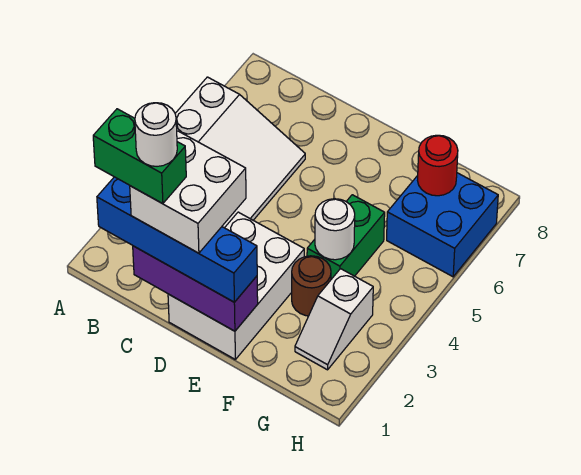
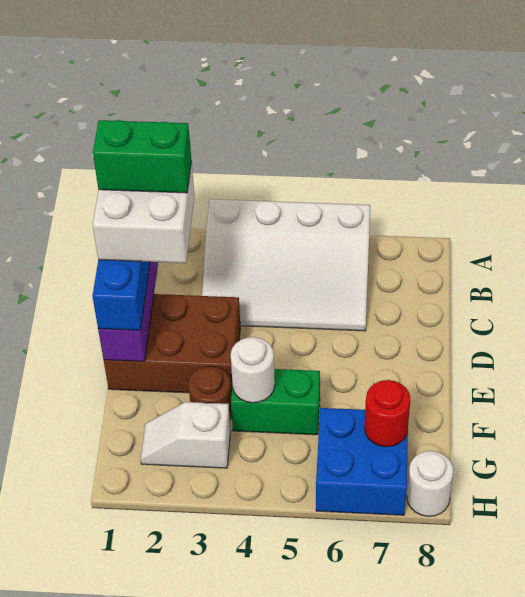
green brick B1:C1 level 5 -> green brick C1:C2 level 5
white round brick C1 level 6 -> white round brick H8 level 1
white brick D1:E3 level 1 -> brown brick D1:E3 level 1

